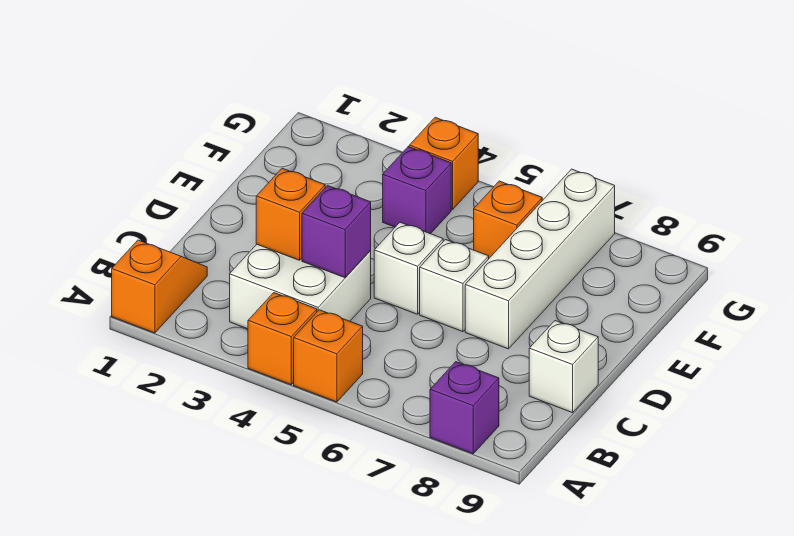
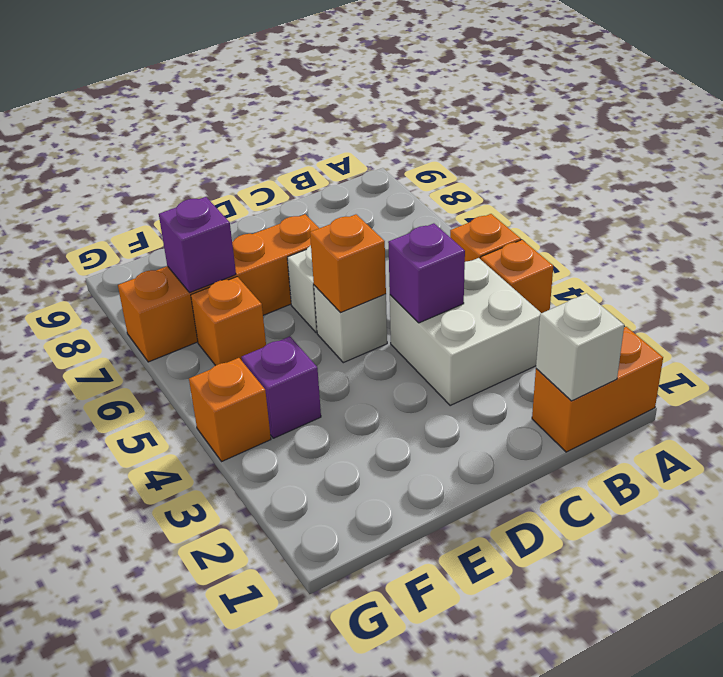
orange slope A1:B1 level 1 top A -> orange brick A1:B1 level 1
purple brick A8 level 1 -> purple brick F7 level 2
orange brick C3 level 2 -> orange brick D5 level 2
white brick C9 level 1 -> white brick B1 level 2
white brick D7:G7 level 1 -> orange brick D7:G7 level 1

